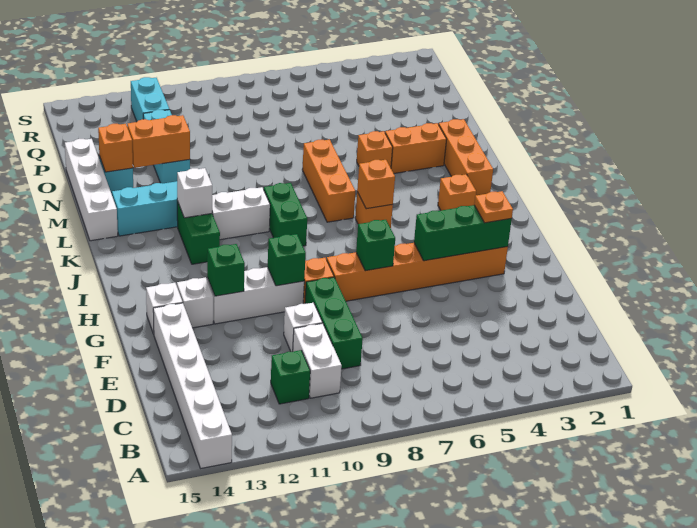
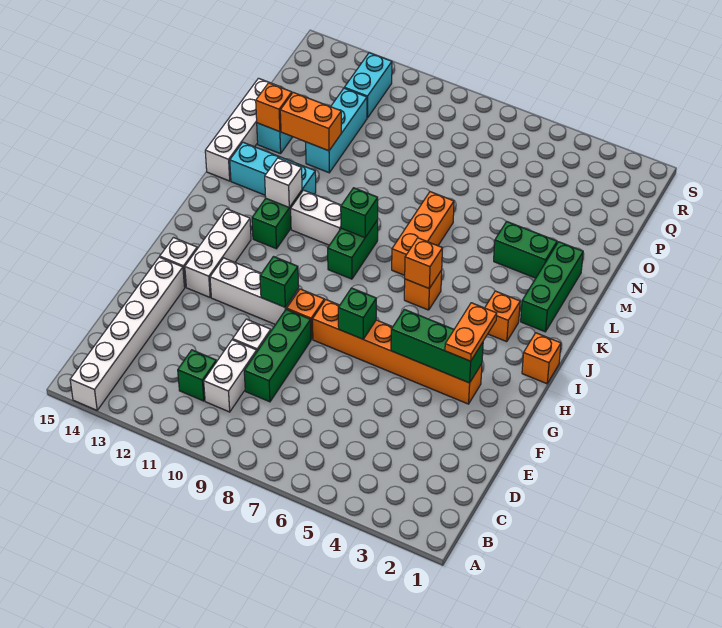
orange plate G3 level 3 -> orange plate G3:H3 level 3
green brick G12 level 2 -> green brick K9 level 2
white brick G13 level 1 -> white brick G13:I13 level 1
orange brick K2:M2 level 1 -> green brick K2:M2 level 1
orange brick M3:M4 level 1 -> green brick M3:M4 level 1
orange brick M5 level 1 -> orange brick I1 level 1

